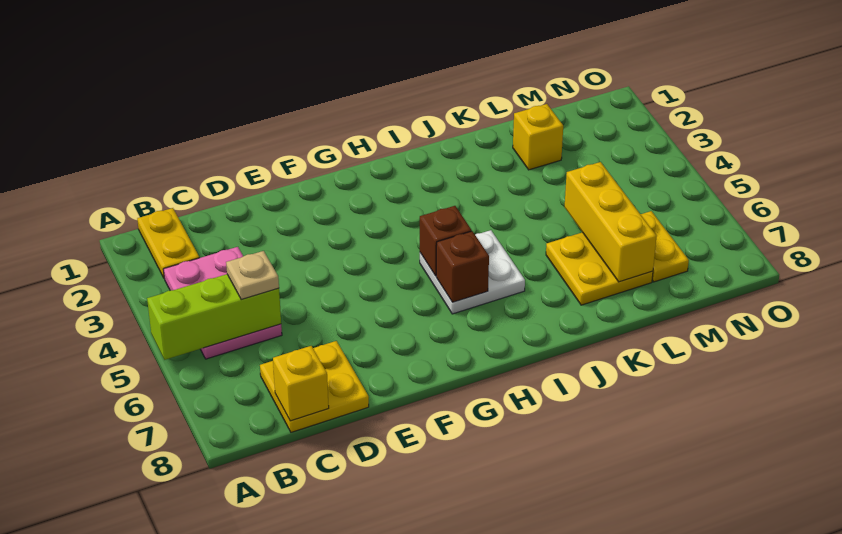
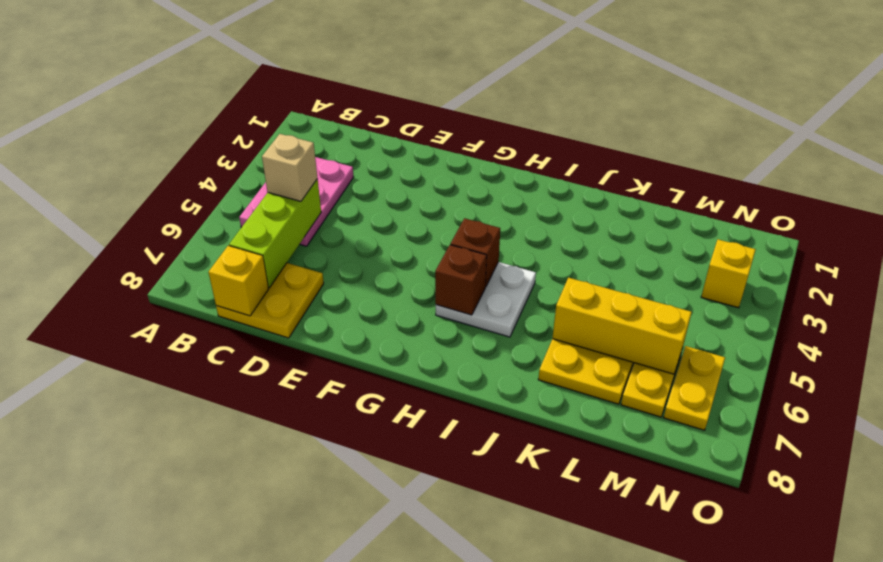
lime brick A5:C5 level 2 -> lime brick C5:C7 level 2
yellow plate B1:B2 level 1 -> yellow plate N6:N7 level 1
tan plate C5 level 3 -> tan brick C5 level 3
yellow brick L2 level 1 -> yellow brick N3 level 1
yellow brick L5:L7 level 2 -> yellow brick K6:M6 level 2

